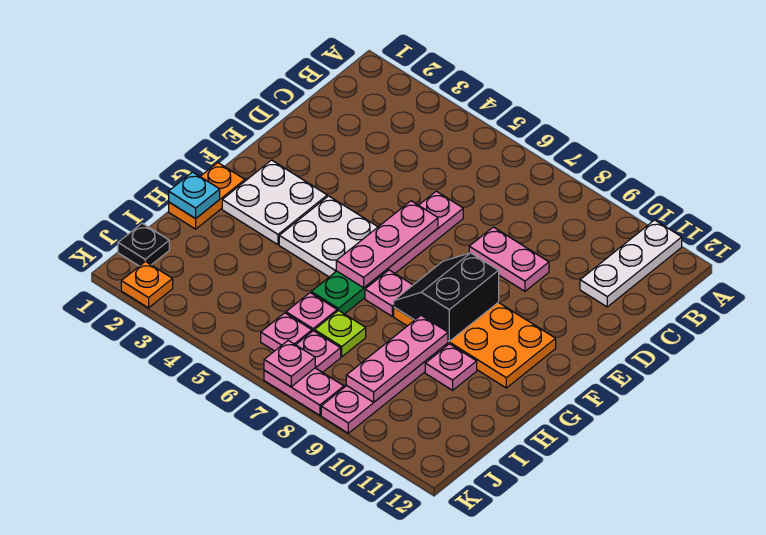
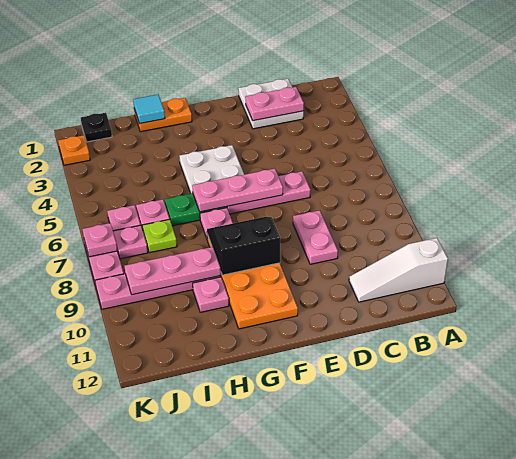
white plate A11:C11 level 1 -> white slope A11:C11 level 1 top A
none -> pink plate C2:D2 level 2
white plate F2:G3 level 1 -> white plate C1:D2 level 1
cyan plate H1 level 2 -> cyan tile H1 level 2

